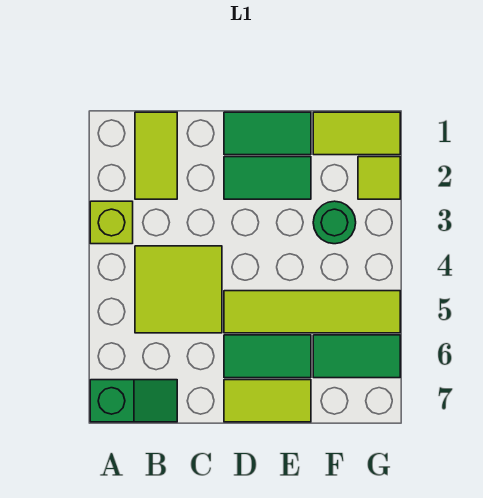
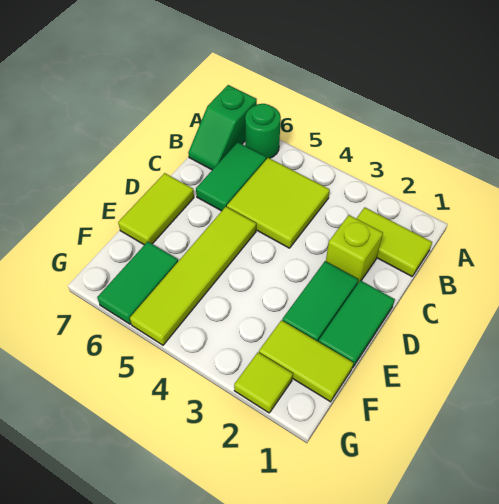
lime brick A3 level 1 -> lime brick C2 level 1
green tile D6:E6 level 1 -> green tile B6:C6 level 1
lime tile F1:G1 level 1 -> lime tile F1:F2 level 1
green round brick F3 level 1 -> green round brick A6 level 1

